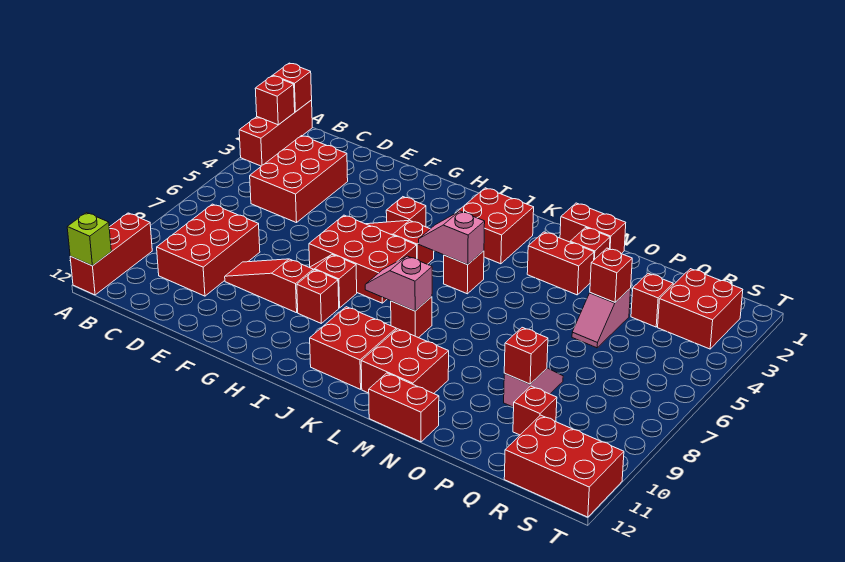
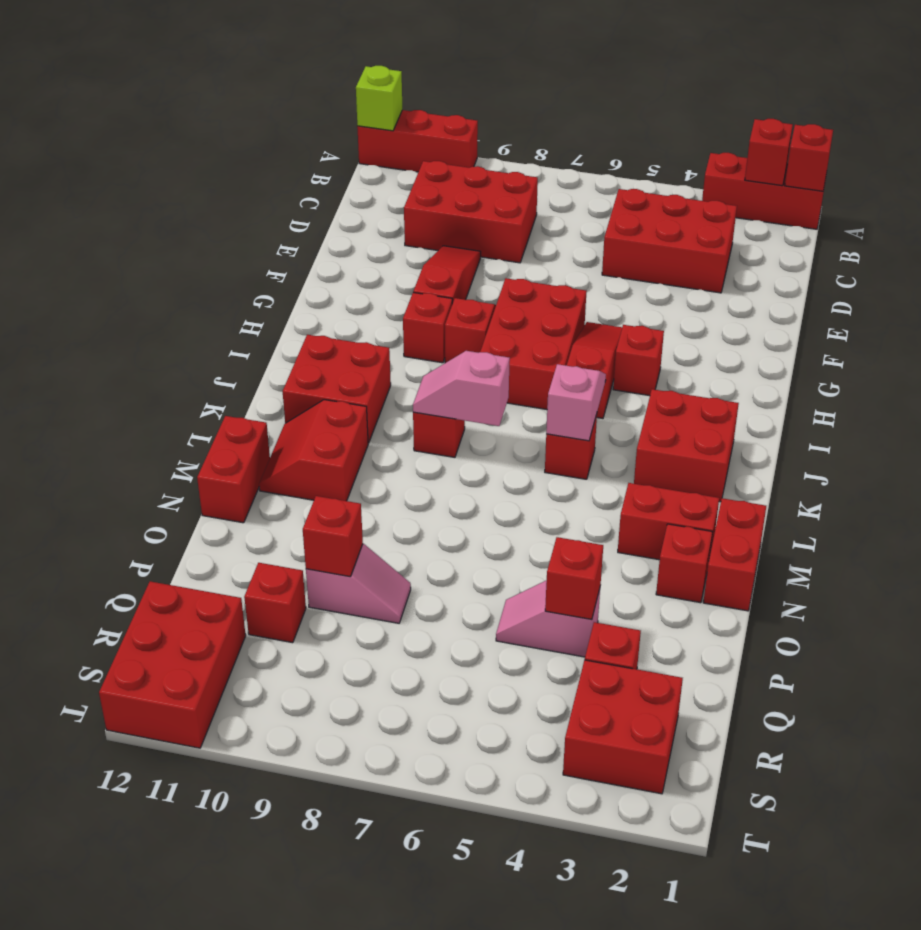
pink slope J8:K8 level 2 top K -> pink slope K7:K8 level 2 top 7
red brick L10:M11 level 1 -> red slope L10:M11 level 1 top 10
red brick M3:N3 level 1 -> red brick M2:M3 level 1

